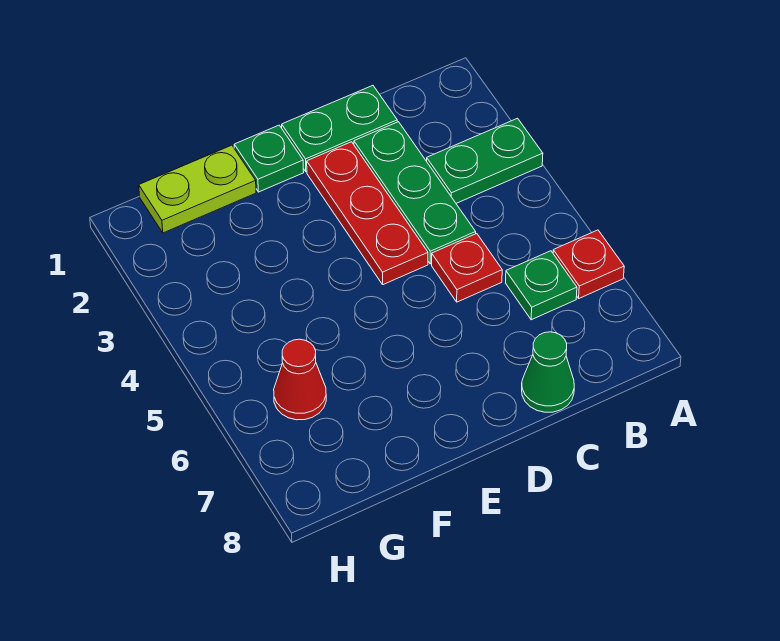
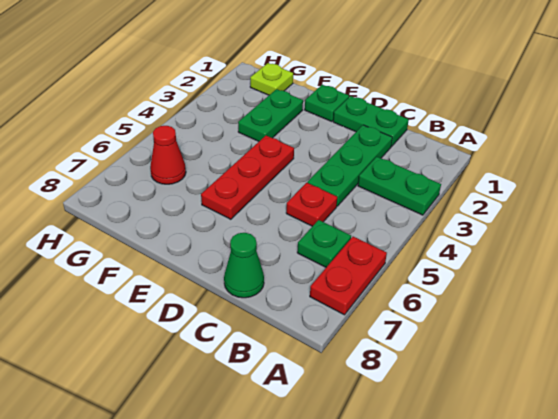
red plate A6 level 1 -> red plate A6:A7 level 1
red plate D2:D4 level 1 -> red plate E4:E6 level 1
lime plate F1:G1 level 1 -> lime plate G1 level 1
none -> green plate F2:F3 level 1

